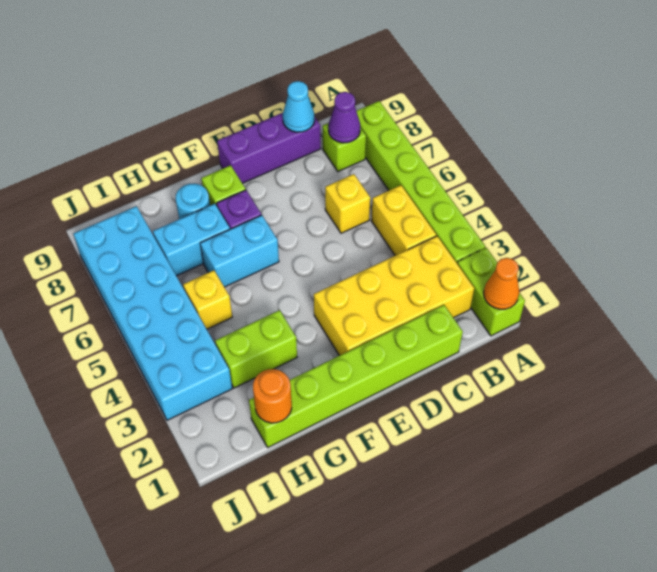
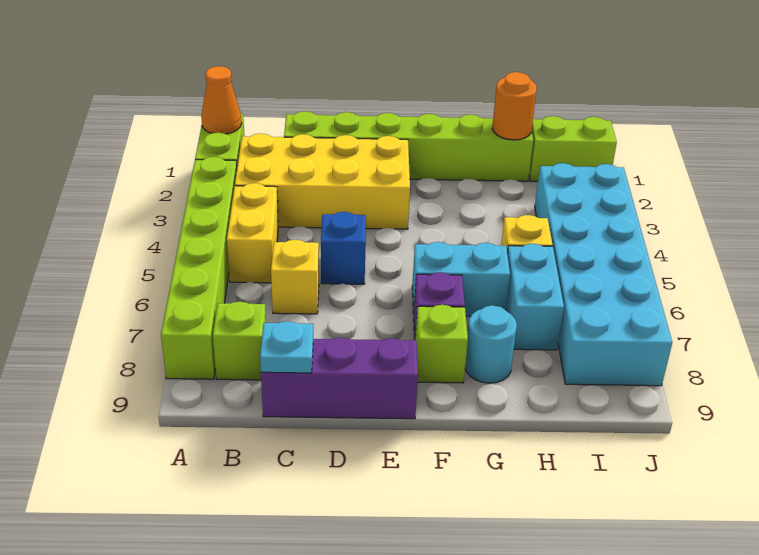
purple cone B8 level 2 -> none
cyan cone C9 level 2 -> cyan plate C9 level 2
none -> blue brick D5 level 1
lime brick G3:H3 level 1 -> lime brick I1:J1 level 1
cyan brick G7:H7 level 1 -> cyan brick H6:H7 level 1

